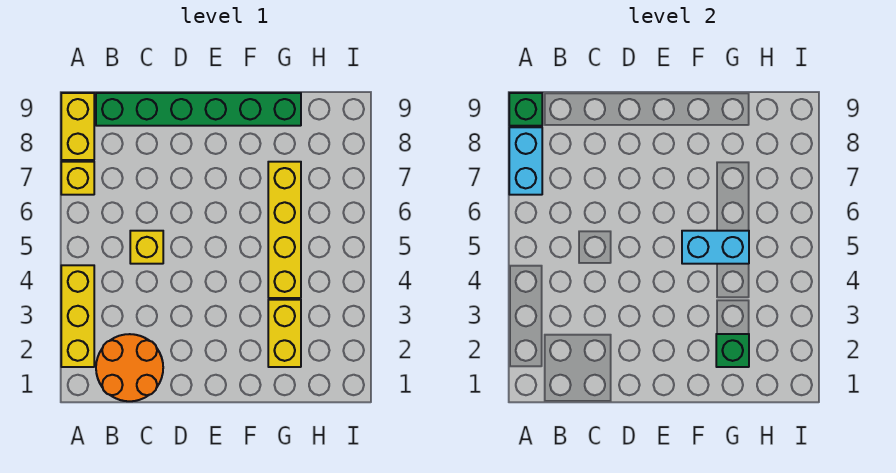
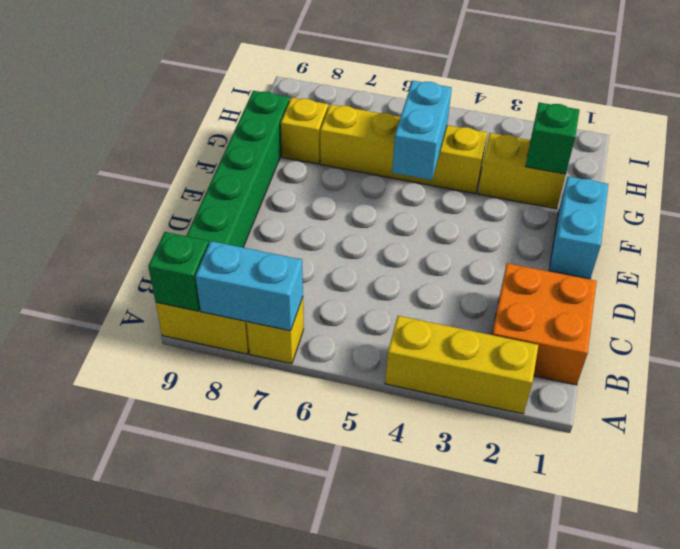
orange round brick B1:C2 level 1 -> orange brick B1:C2 level 1
yellow brick C5 level 1 -> yellow brick G8 level 1
none -> cyan brick E1:F1 level 1

